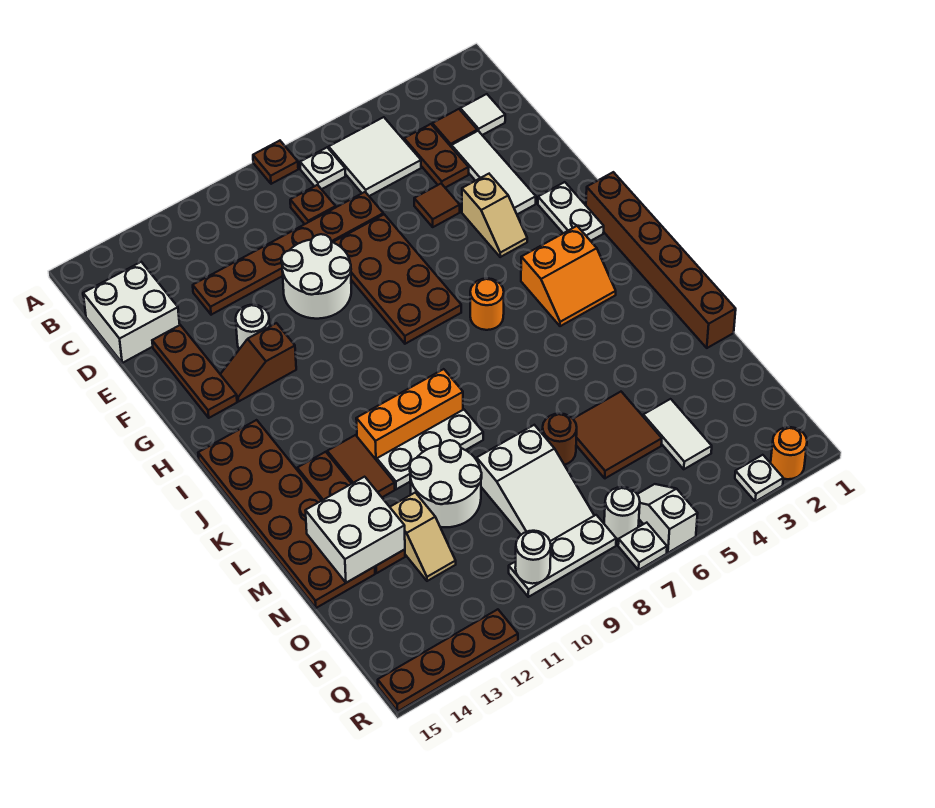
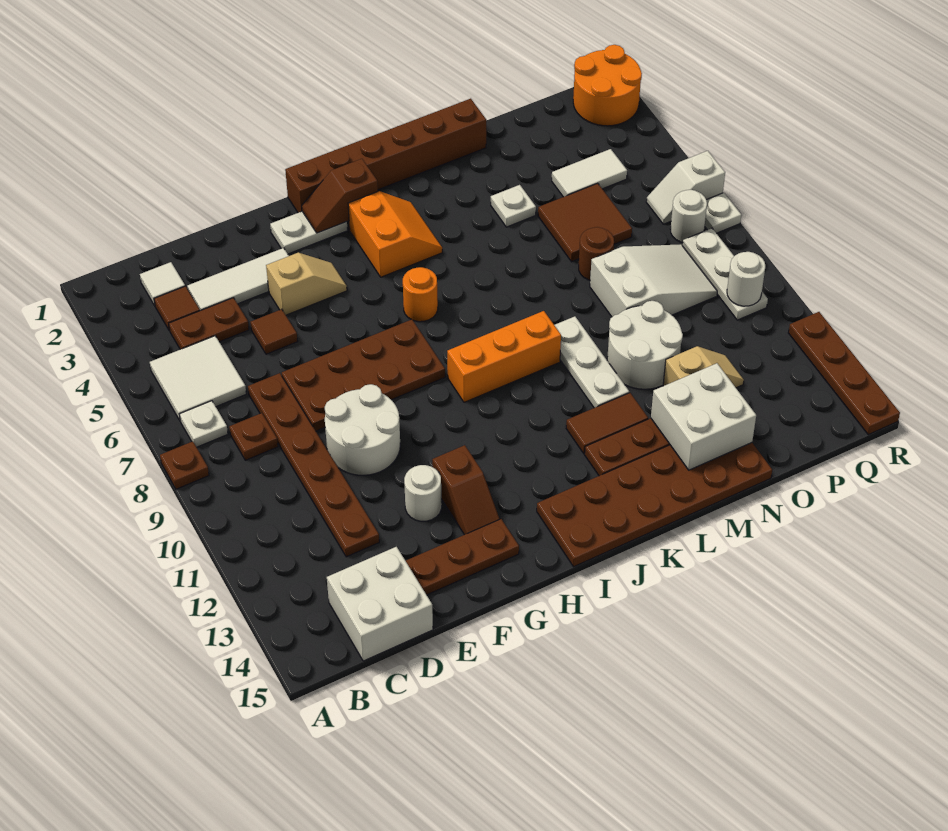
none -> brown slope H2:I2 level 2 top I
orange brick K9:K11 level 1 -> orange brick I9:K9 level 1
orange round brick R2 level 1 -> orange round brick Q1:R2 level 1
white plate R3 level 1 -> white plate M4 level 1

